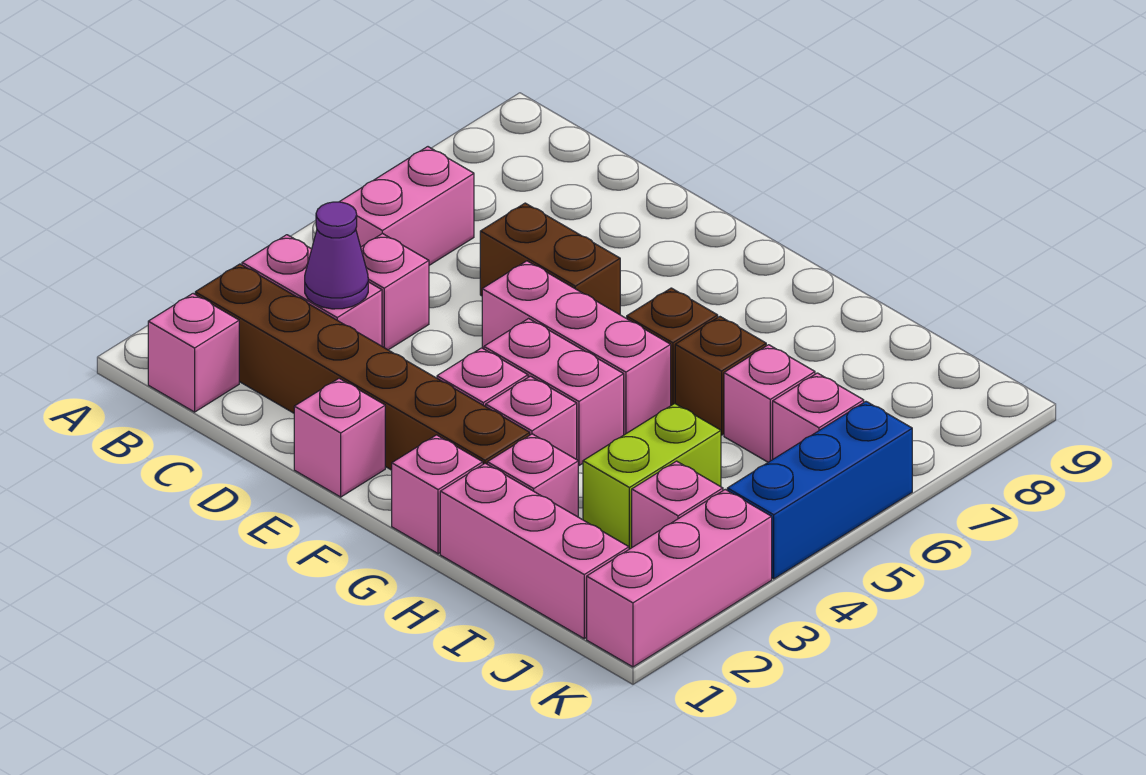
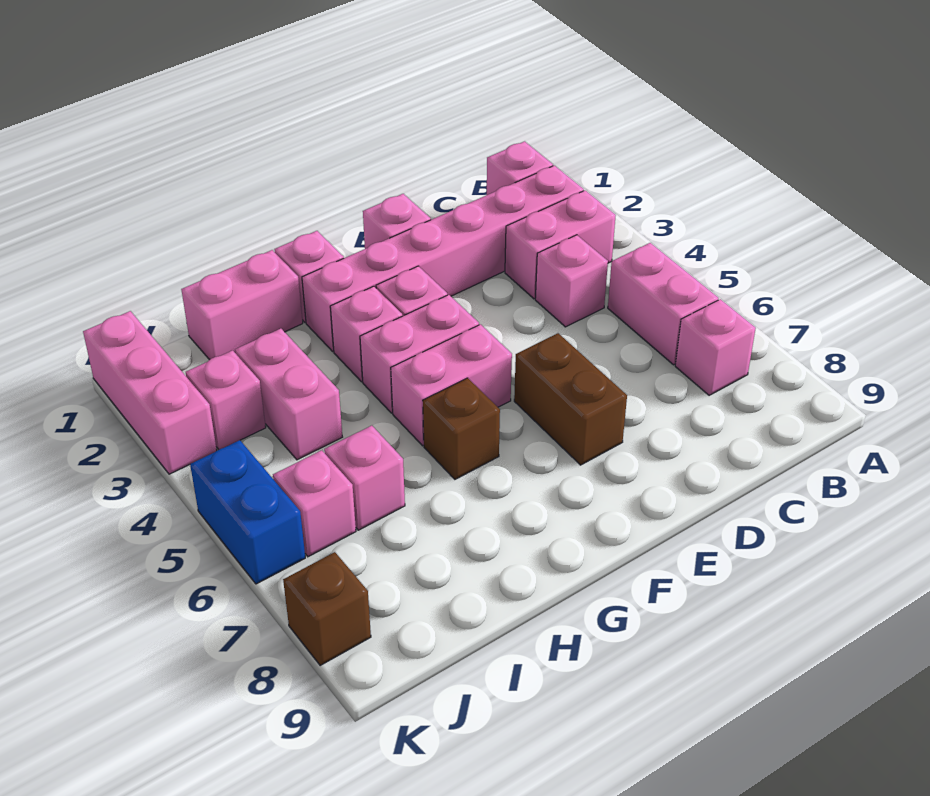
brown brick B2:G2 level 1 -> pink brick B2:G2 level 1
purple cone C3 level 2 -> none
brown brick D6:E6 level 1 -> brown brick E6:E7 level 1
pink brick E5:G5 level 1 -> pink brick F5:G5 level 1
pink brick H1:J1 level 1 -> pink brick H1:I1 level 1
pink brick H2 level 1 -> pink brick B7 level 1
brown brick H6 level 1 -> brown brick K8 level 1
lime brick I3:I4 level 1 -> pink brick I3:I4 level 1
blue brick K4:K6 level 1 -> blue brick K5:K6 level 1

